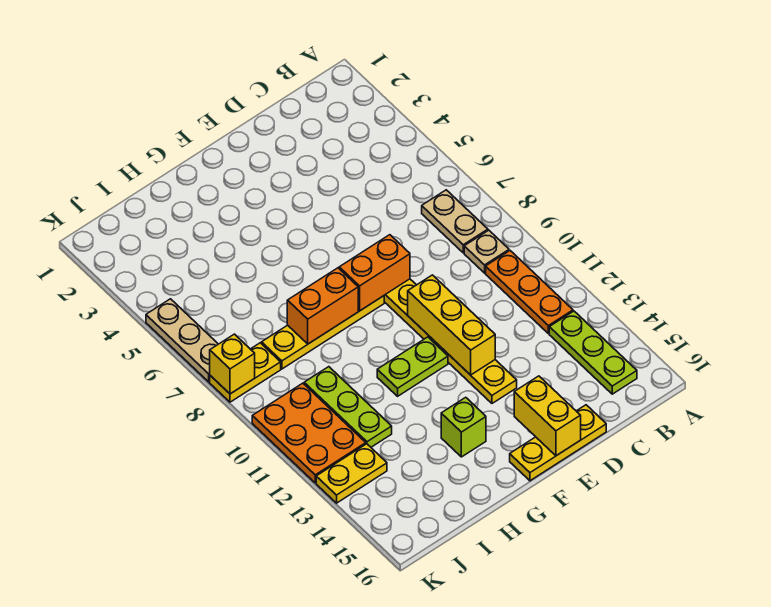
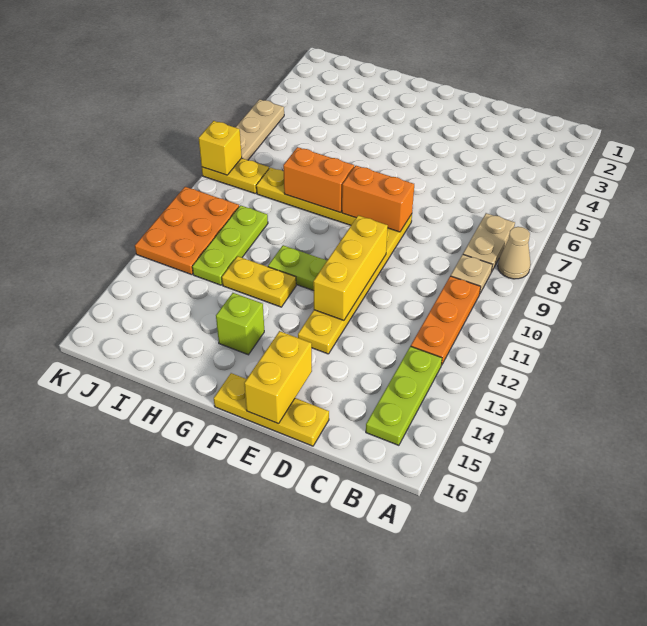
none -> tan cone A8 level 1
yellow plate J13:K13 level 1 -> yellow plate G12:H12 level 1

